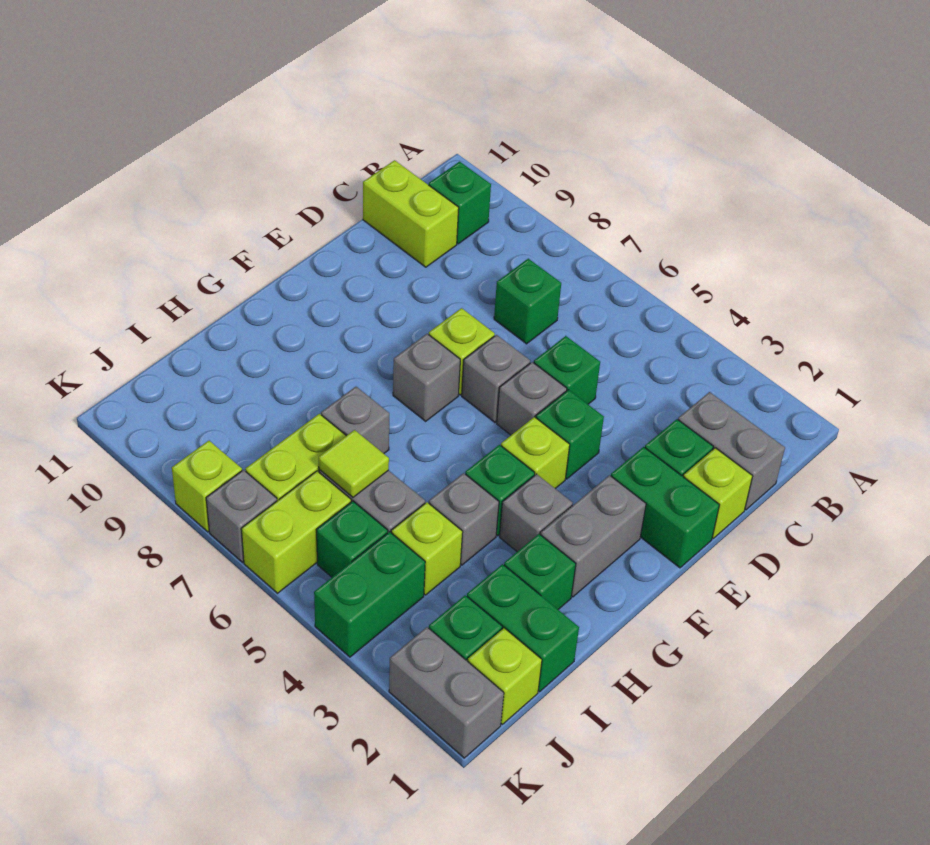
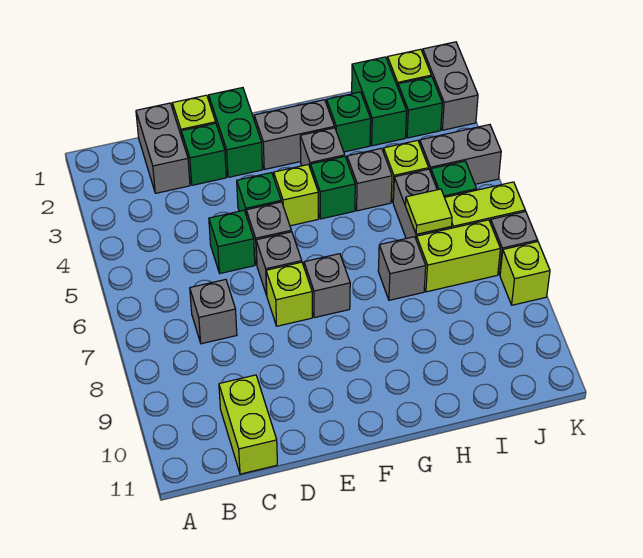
green brick B10 level 1 -> none
green brick C7 level 1 -> grey brick C7 level 1
green brick J4:K4 level 1 -> grey brick J4:K4 level 1

